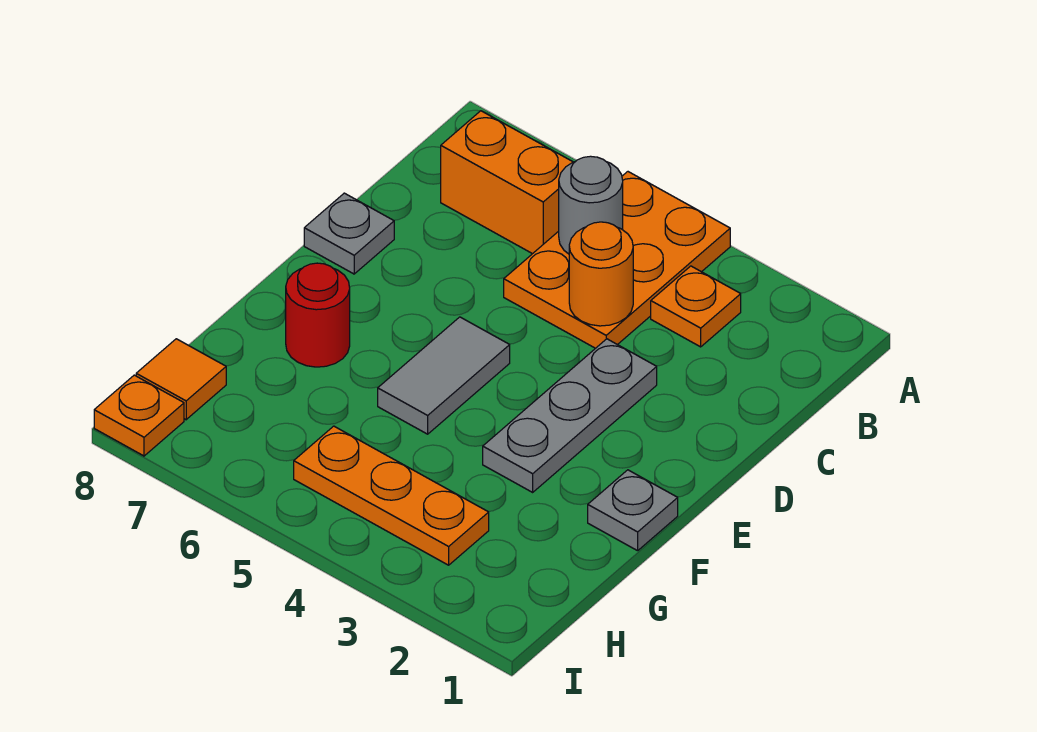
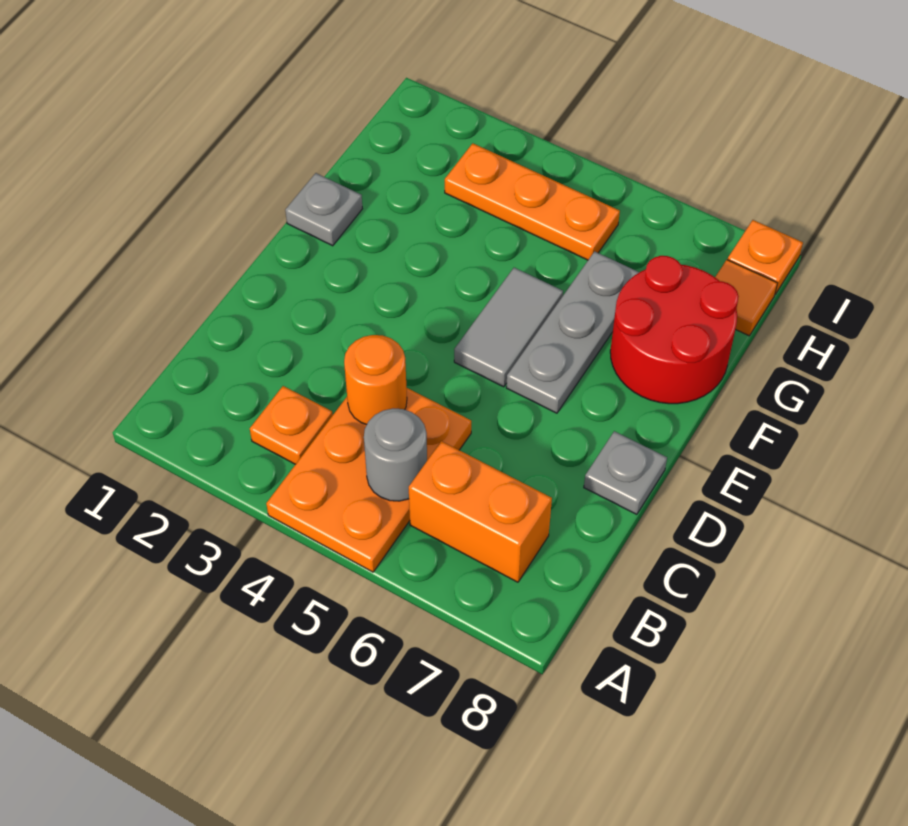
grey plate D3:F3 level 1 -> grey plate E6:G6 level 1
red round brick F7 level 1 -> red round brick F7:G8 level 1

